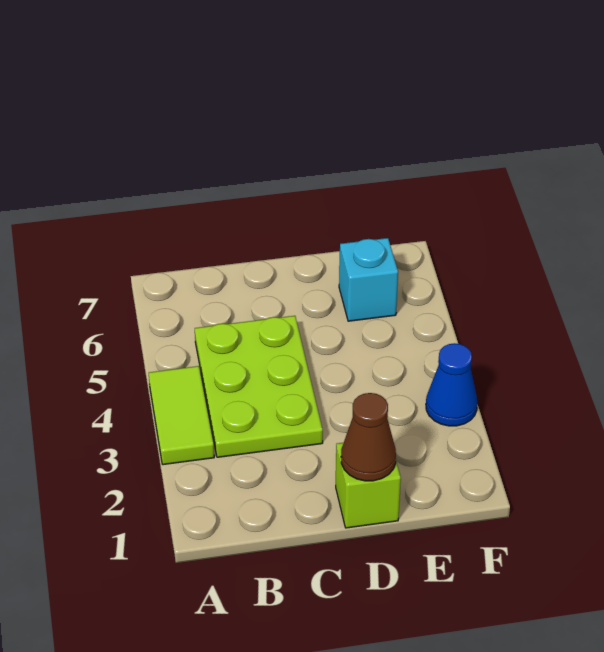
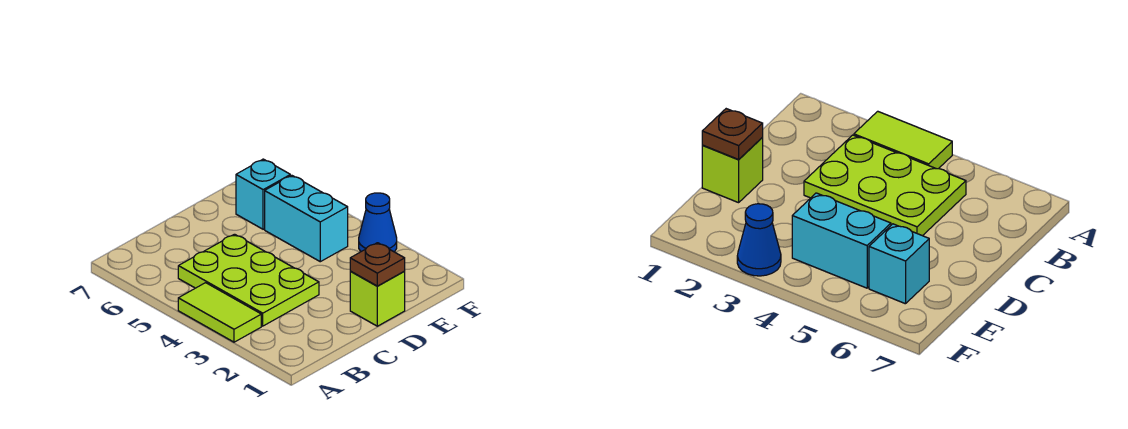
brown cone D1 level 2 -> brown plate D1 level 2
none -> cyan brick E4:E5 level 1

